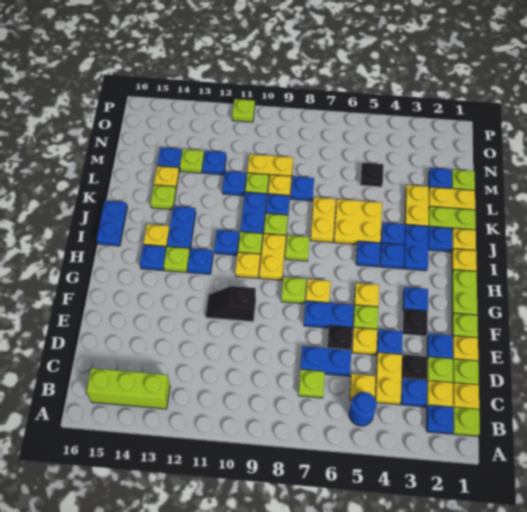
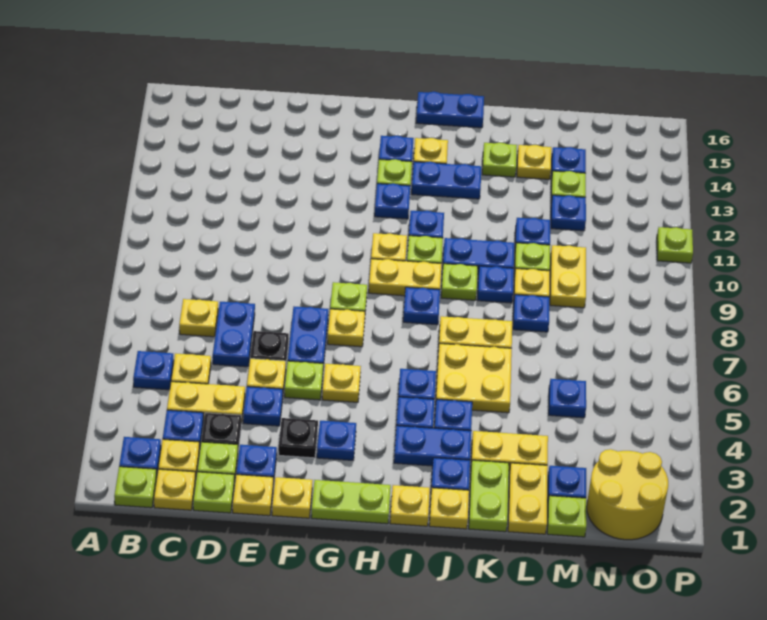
blue round brick B5 level 1 -> blue plate B5 level 1
lime brick B13:B15 level 1 -> none
lime plate C7 level 1 -> yellow plate C7 level 1
lime plate F1 level 1 -> yellow plate F1 level 1
black slope F10:F11 level 1 top 10 -> none
lime plate I8 level 1 -> blue plate I8 level 1
black plate M5 level 1 -> blue plate M5 level 1
none -> yellow round brick N1:O2 level 1

